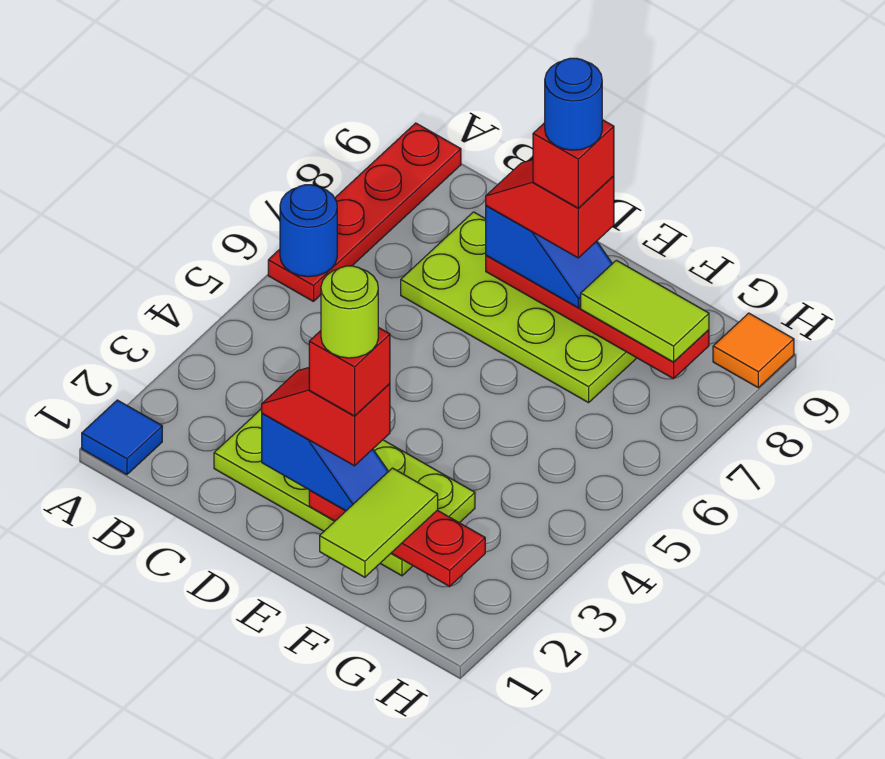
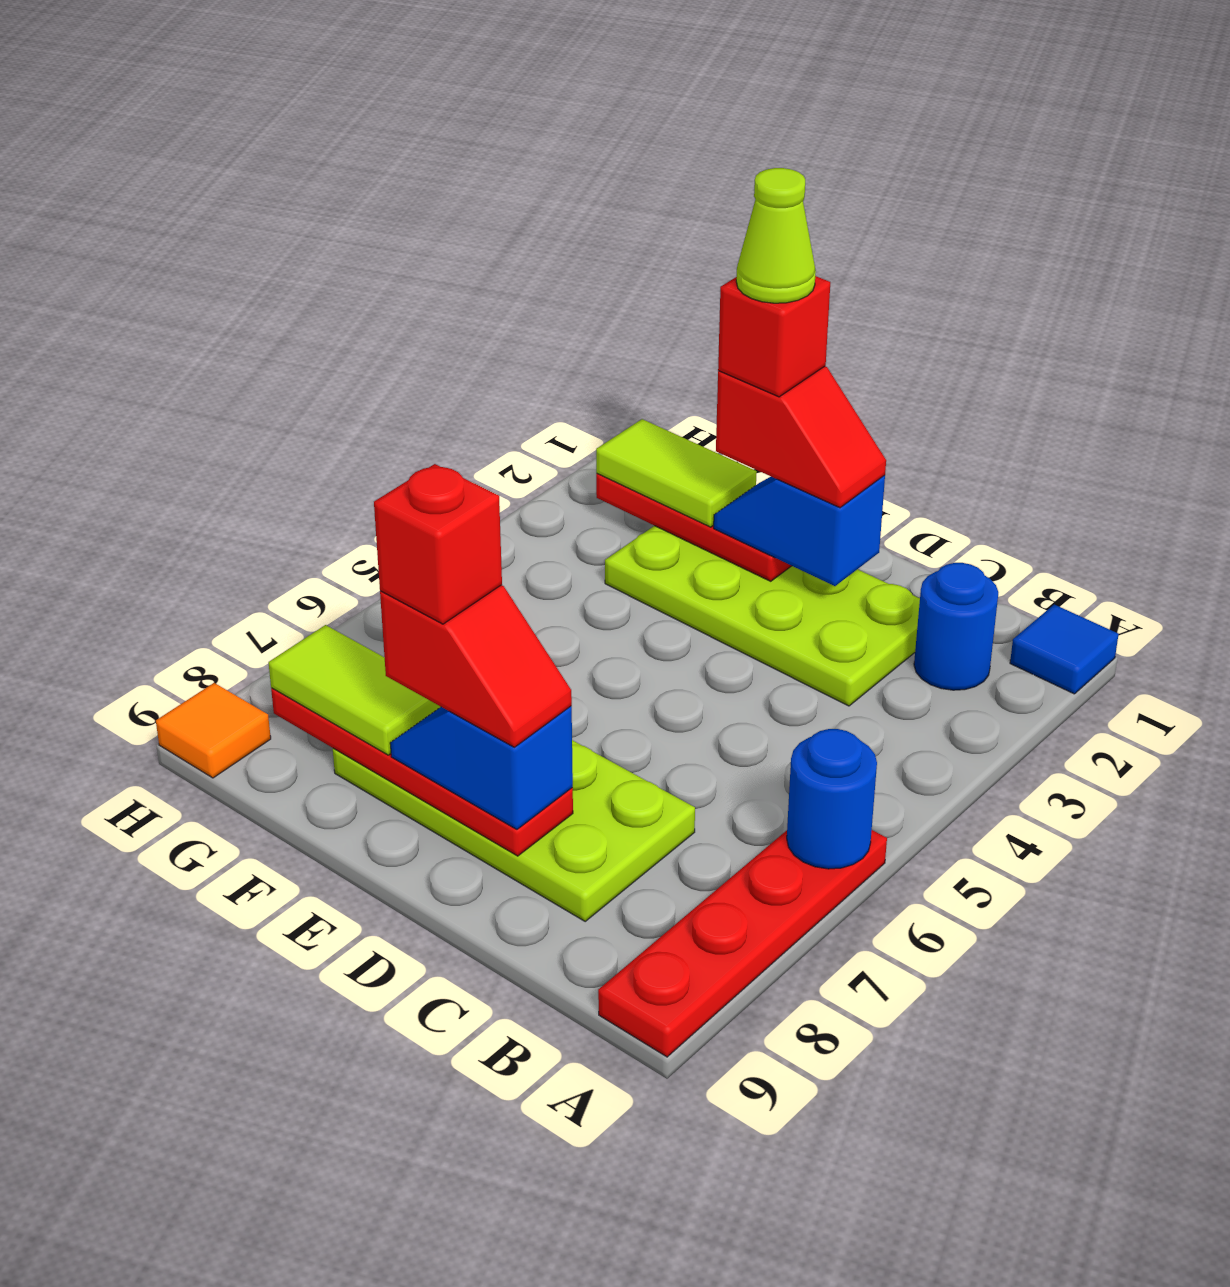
lime round brick E2 level 6 -> lime cone E2 level 6
blue round brick E8 level 6 -> blue round brick B2 level 1
lime tile F1:F2 level 3 -> lime tile F2:G2 level 3

